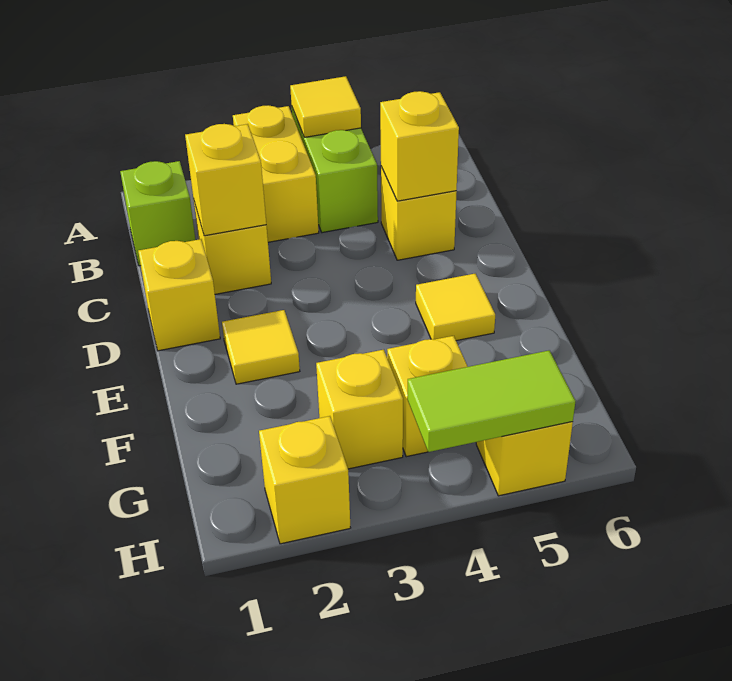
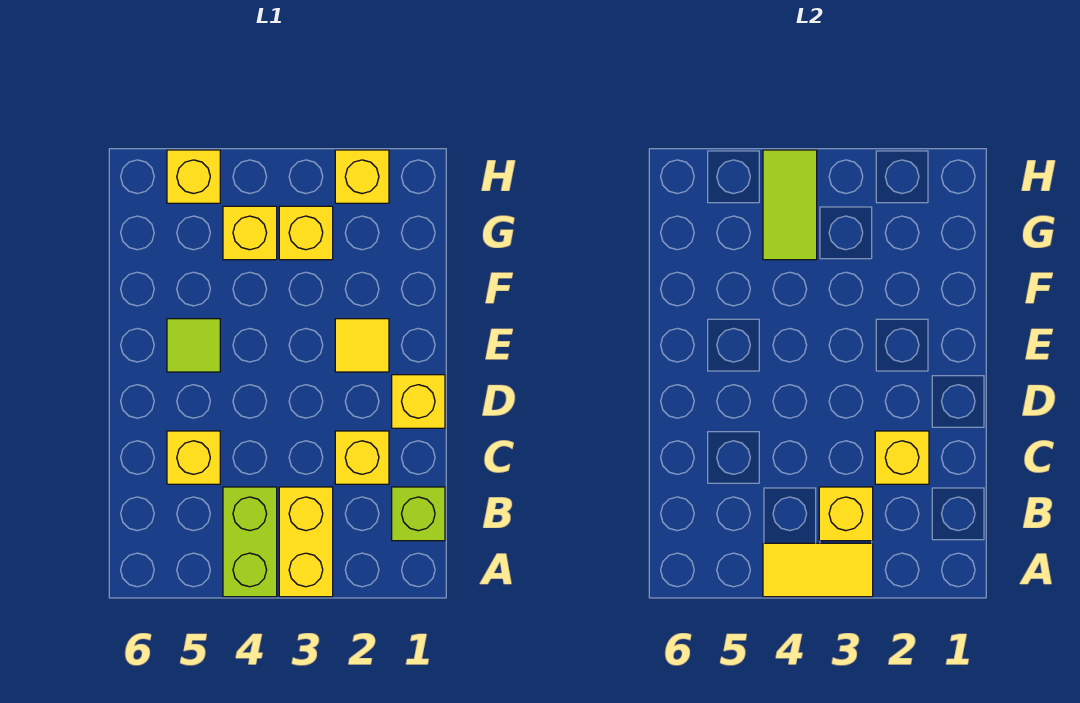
yellow tile A4 level 2 -> yellow tile A3:A4 level 2
yellow brick C5 level 2 -> yellow brick B3 level 2
yellow tile E5 level 1 -> lime tile E5 level 1
lime tile H4:H5 level 2 -> lime tile G4:H4 level 2

